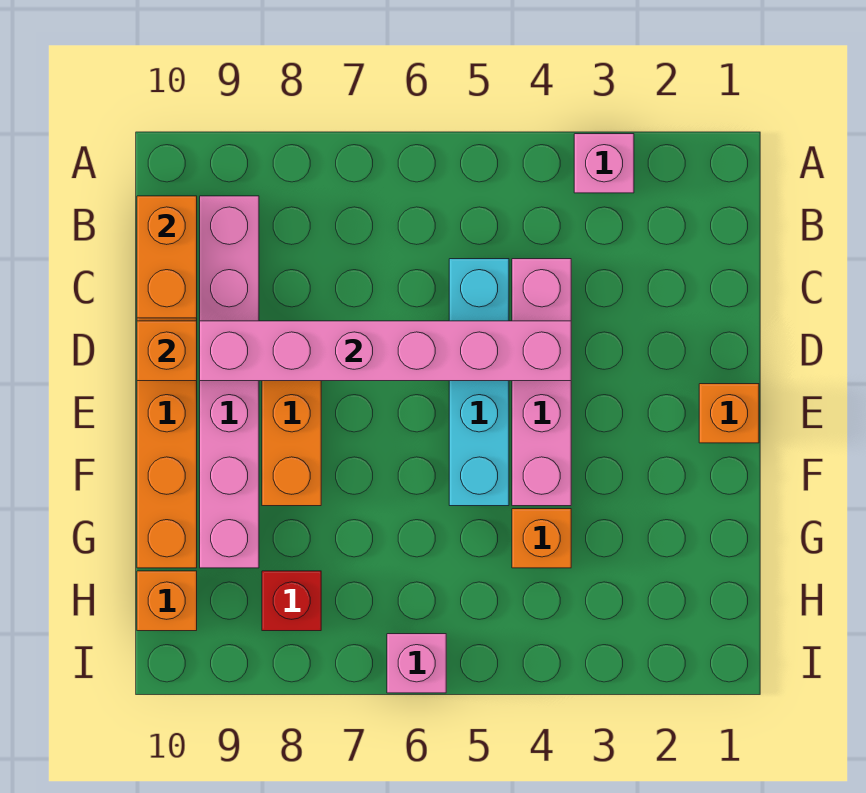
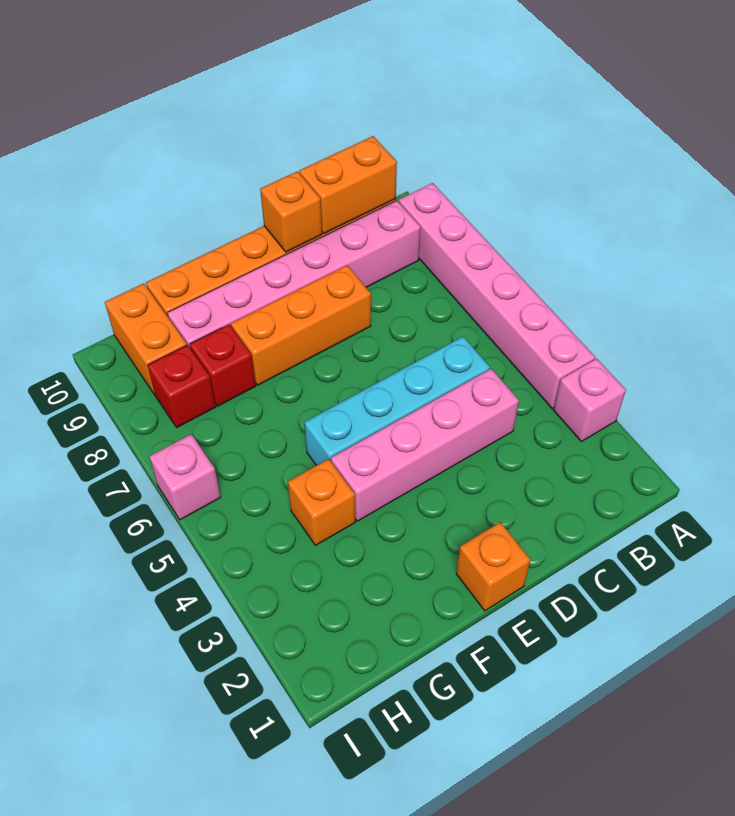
pink brick D4:D9 level 2 -> pink brick A4:A9 level 1
none -> red brick G8 level 1
orange brick H10 level 1 -> orange brick H9:H10 level 1

